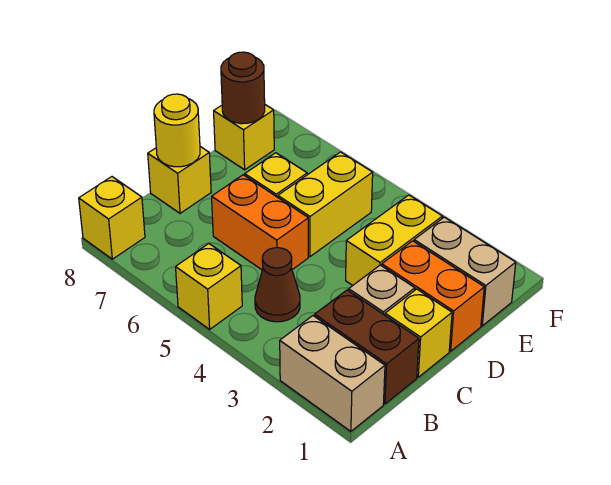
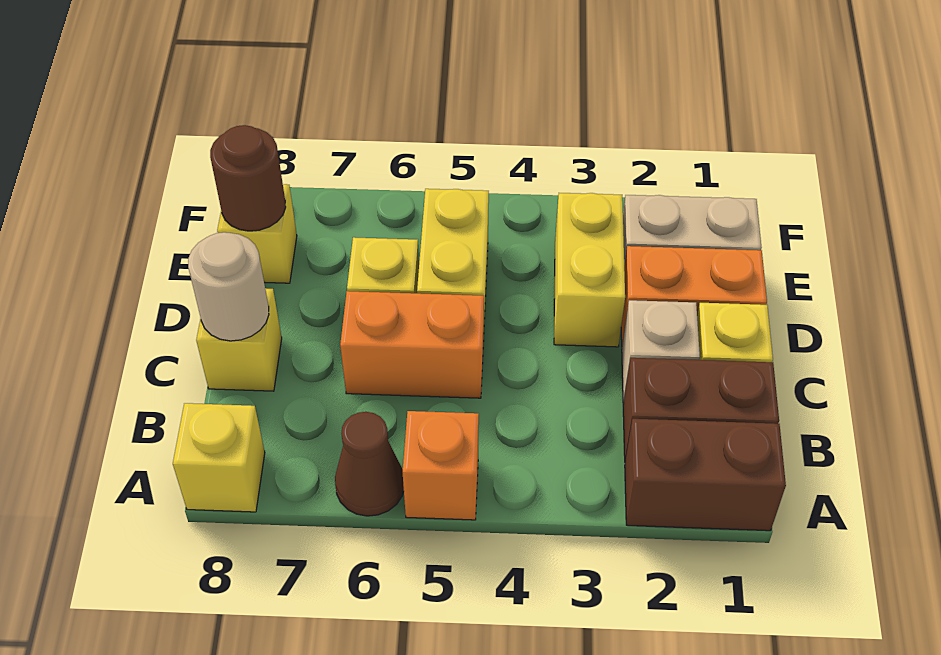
tan brick A1:A2 level 1 -> brown brick A1:A2 level 1
yellow brick A5 level 1 -> orange brick A5 level 1
brown cone B4 level 1 -> brown cone A6 level 1
yellow round brick C8 level 2 -> tan round brick C8 level 2

